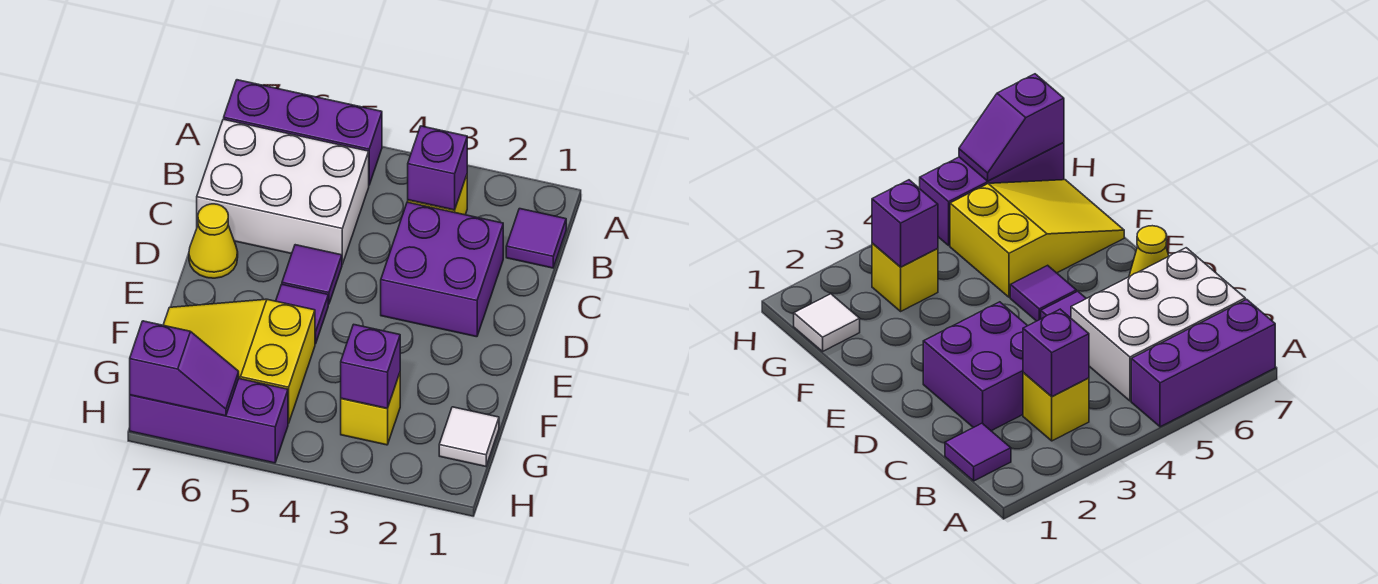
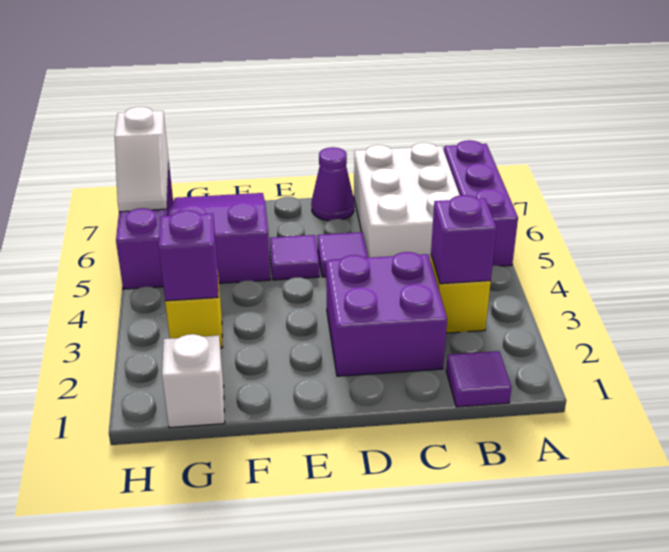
yellow cone D7 level 1 -> purple cone D7 level 1
yellow slope F5:G7 level 1 top 5 -> purple slope F5:G7 level 1 top 5
white tile G1 level 1 -> white brick G1 level 1
purple slope H6:H7 level 2 top 7 -> white slope H6:H7 level 2 top 7

